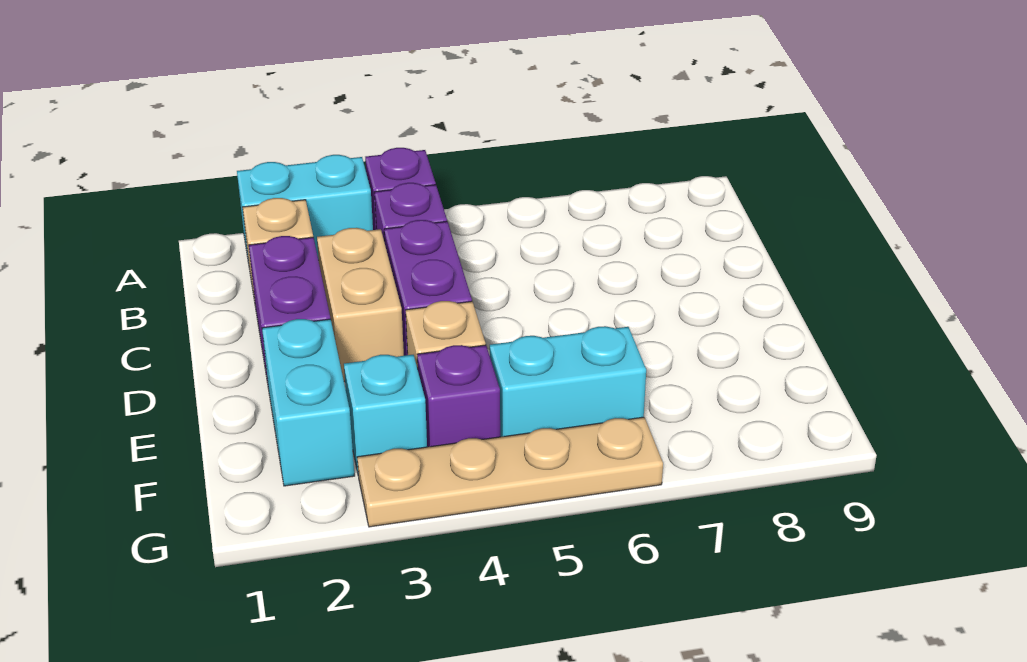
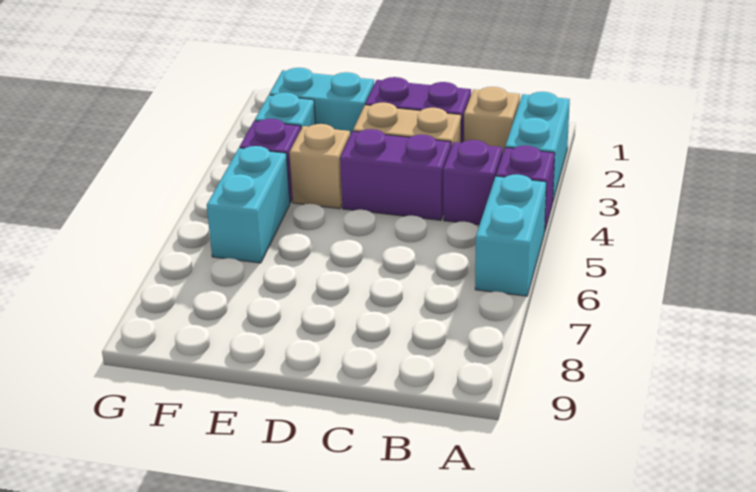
none -> cyan brick A5:A6 level 1
tan plate G3:G6 level 1 -> none

